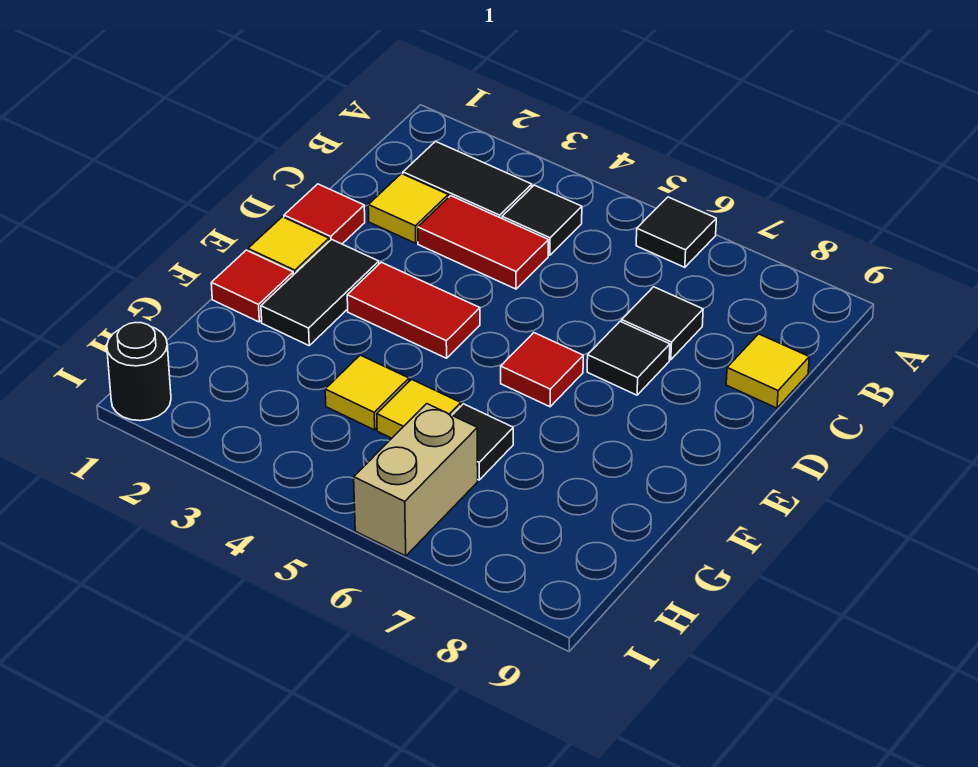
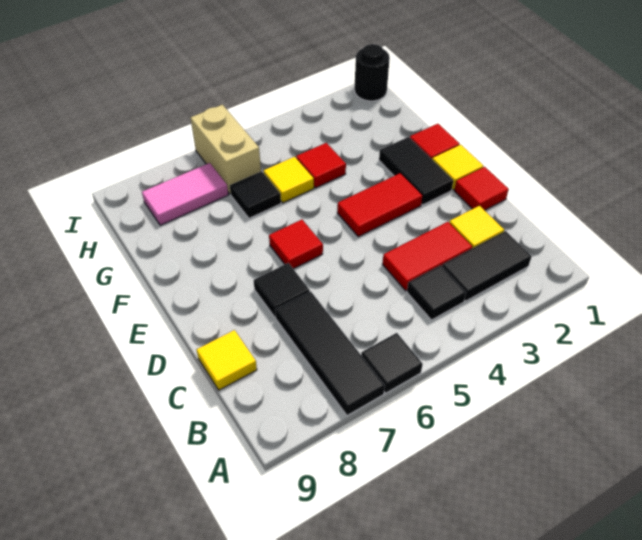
black tile C7 level 1 -> black tile A7:C7 level 1
yellow tile G4 level 1 -> red tile G4 level 1
none -> pink tile H7:H8 level 1

